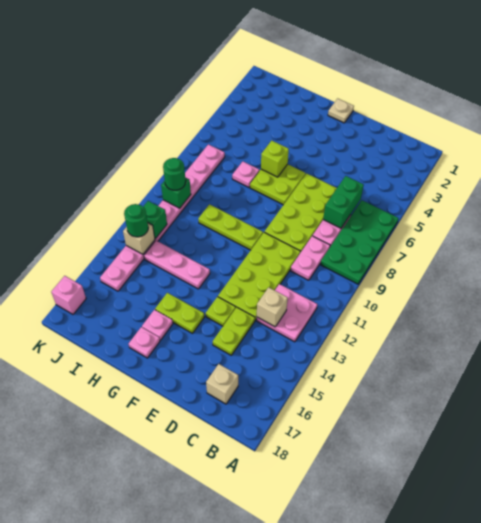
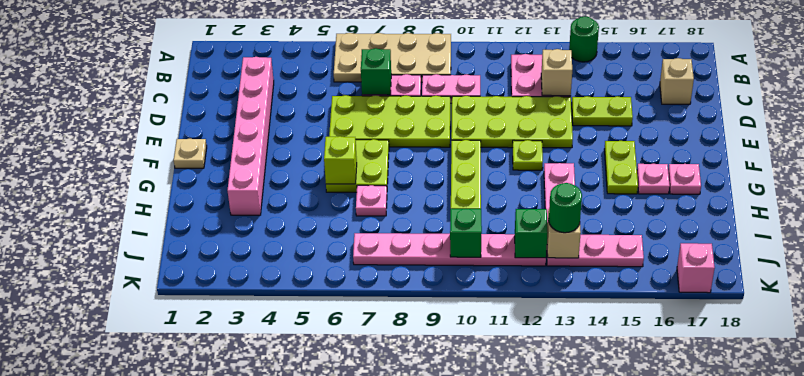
green plate A6:B9 level 1 -> tan plate A6:B9 level 1
none -> pink brick C3:H3 level 1
green brick C6:C7 level 2 -> green brick C7 level 2
lime plate E14 level 1 -> lime plate F12 level 1
green round brick J10 level 3 -> green round brick A14 level 1

